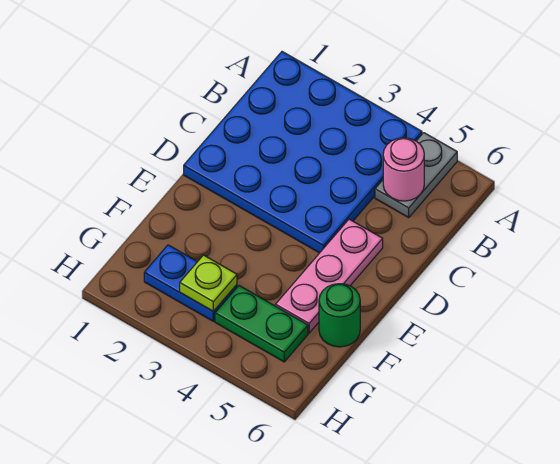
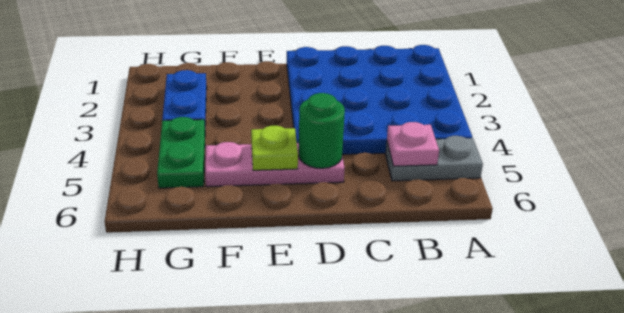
pink round brick B5 level 2 -> pink plate B5 level 2
green round brick F6 level 1 -> green round brick D5 level 2
lime plate G3 level 2 -> lime plate E5 level 2

